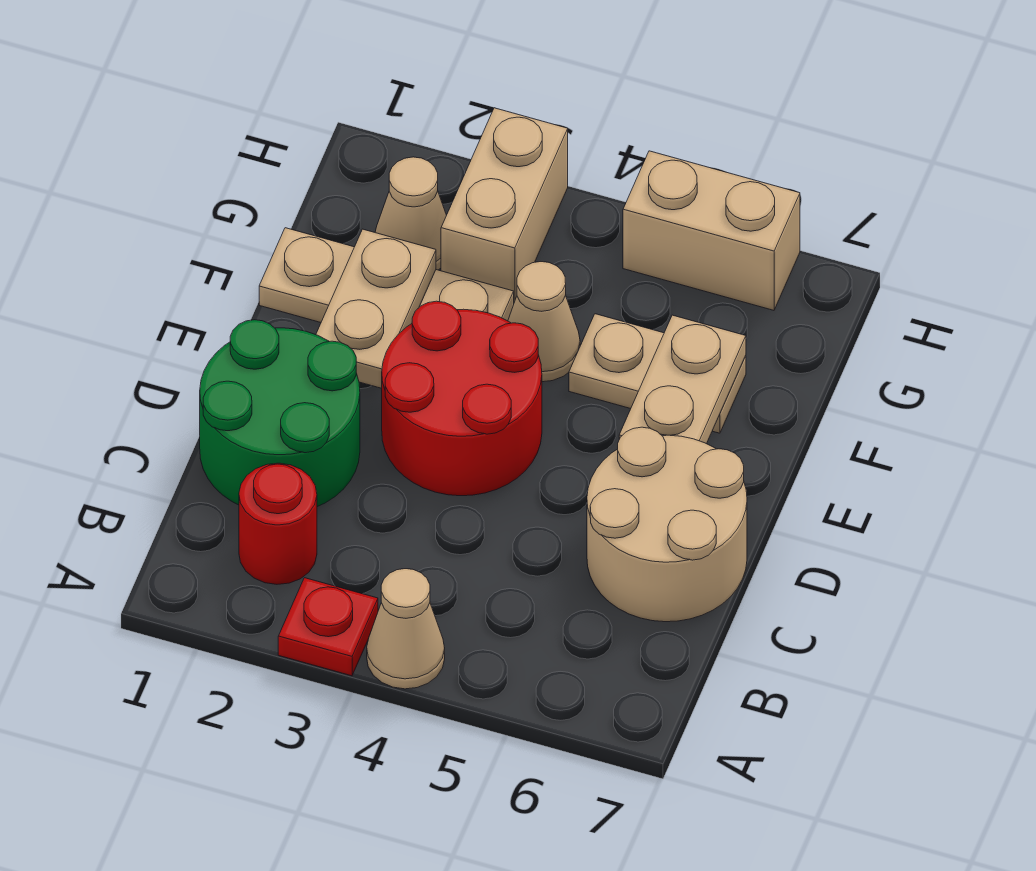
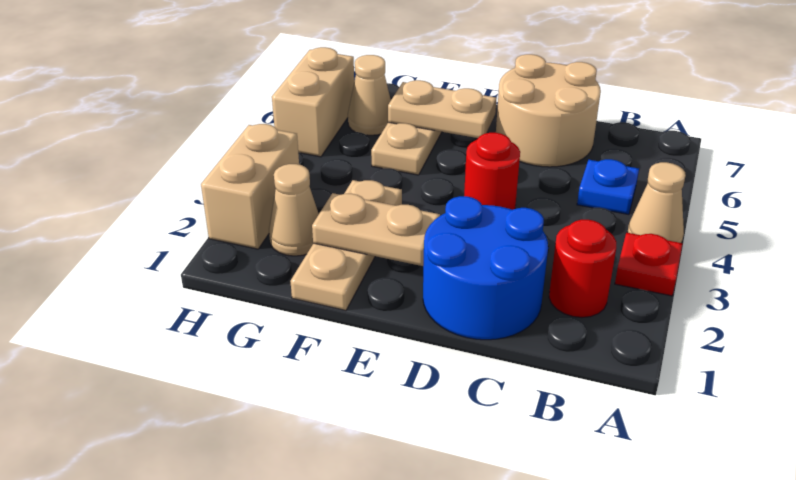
none -> blue plate B5 level 1
green round brick C1:D2 level 1 -> blue round brick C1:D2 level 1
red round brick D3:E4 level 1 -> red round brick D4 level 1
tan cone F4 level 1 -> tan cone G6 level 1
tan brick G3:H3 level 1 -> tan brick H2:H3 level 1

